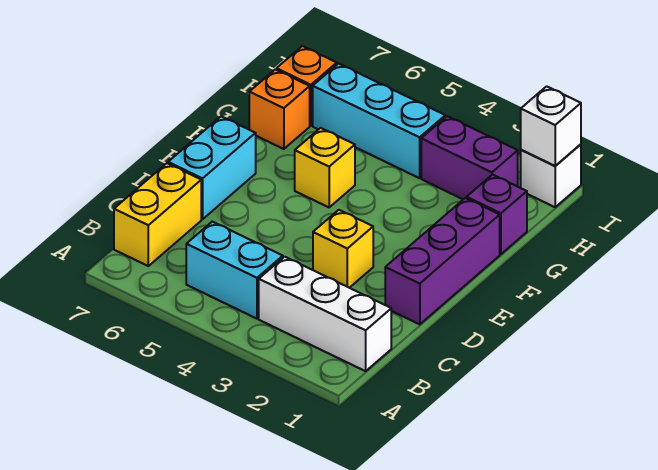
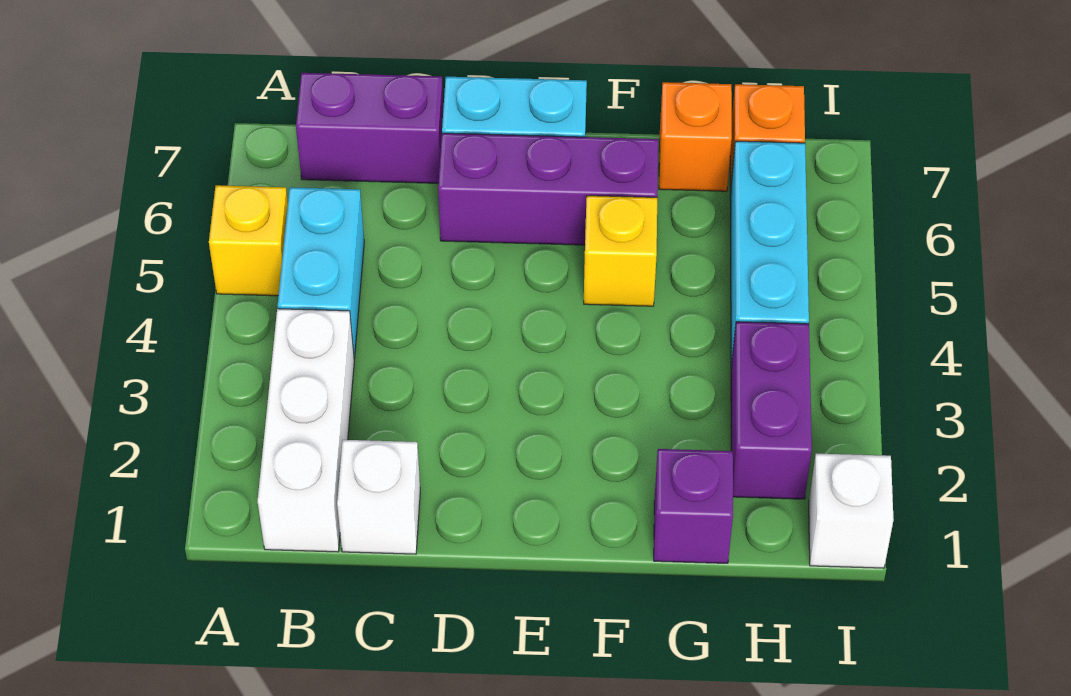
yellow brick B7:C7 level 1 -> purple brick B7:C7 level 1
purple brick D1:F1 level 1 -> purple brick D6:F6 level 1
yellow brick D3 level 1 -> yellow brick A5 level 1
white brick I1 level 2 -> white brick C1 level 1

